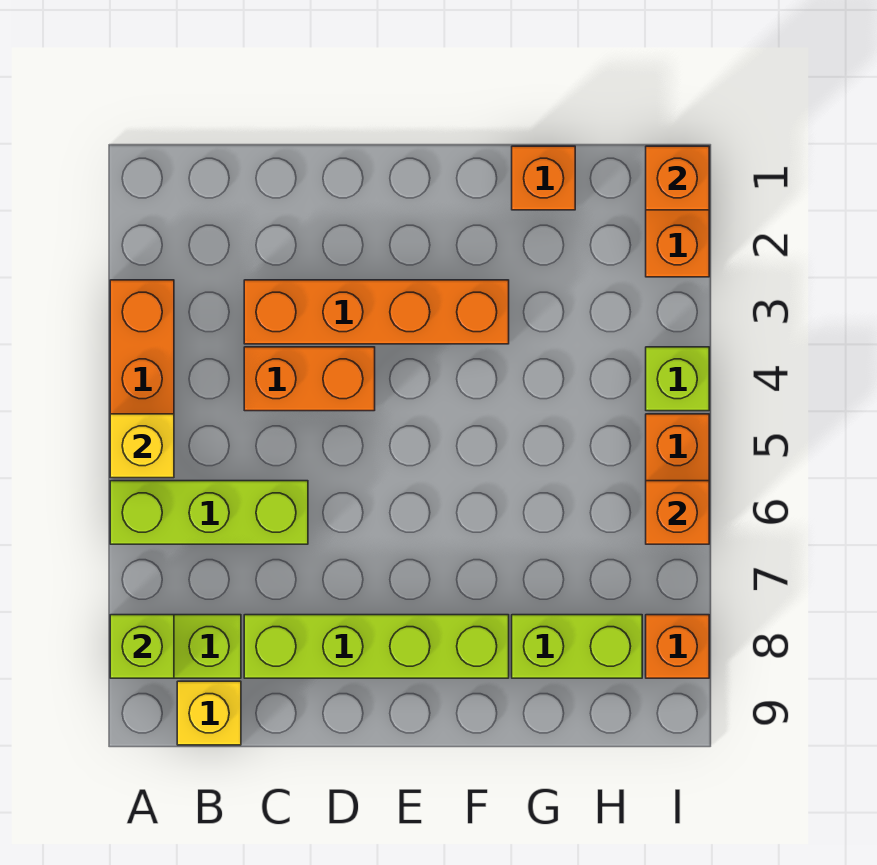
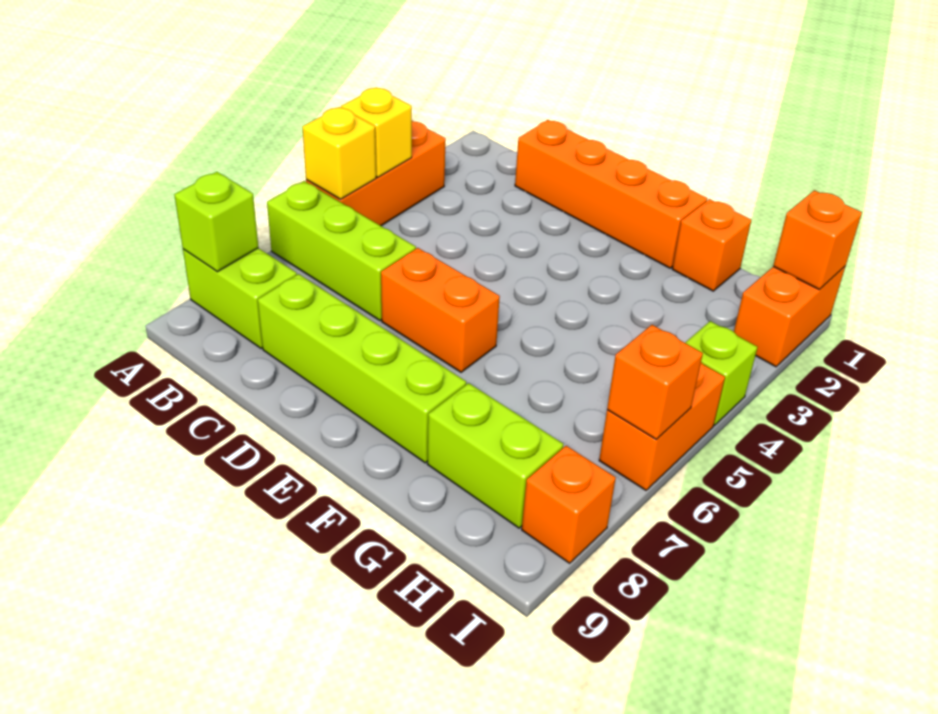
yellow brick B9 level 1 -> yellow brick A4 level 2
orange brick C3:F3 level 1 -> orange brick C1:F1 level 1
orange brick C4:D4 level 1 -> orange brick D6:E6 level 1

